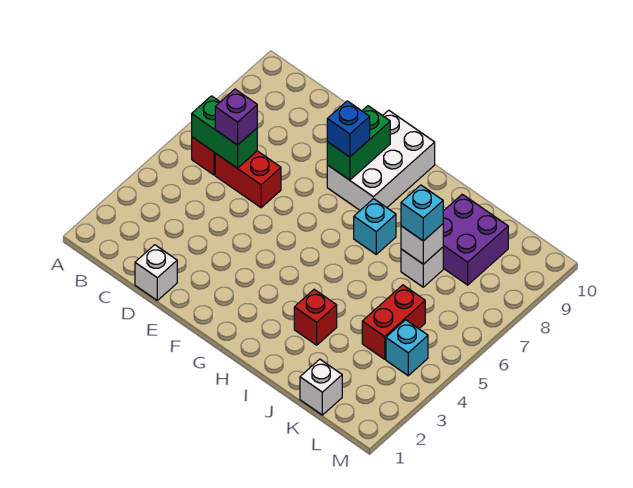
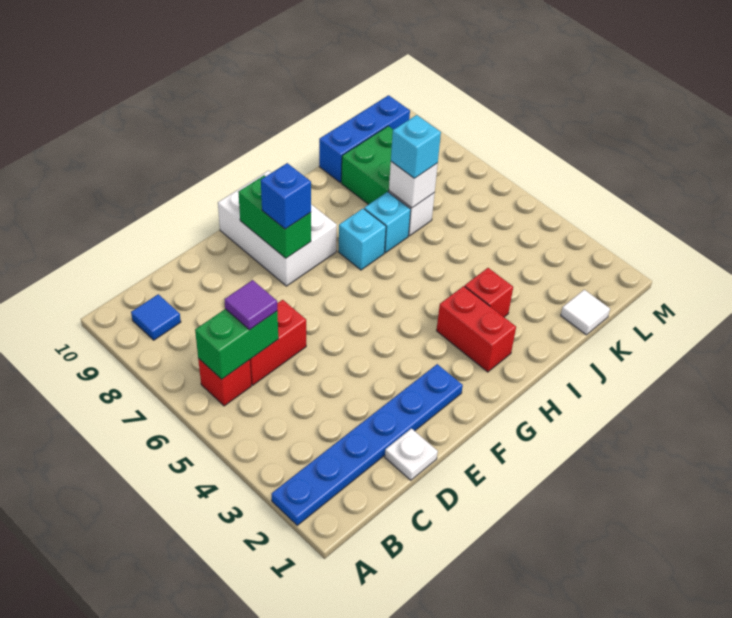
none -> blue plate A2:F2 level 1
none -> blue tile B9 level 1
purple brick C6 level 3 -> purple tile C6 level 3
white brick D1 level 1 -> white plate D1 level 1
purple brick J8:K9 level 1 -> green brick J8:K9 level 1
none -> blue brick J10:L10 level 1
white brick K1 level 1 -> white tile K1 level 1
red brick K4:K5 level 1 -> red brick H2:H3 level 1
cyan brick L4 level 1 -> cyan brick I7 level 1

